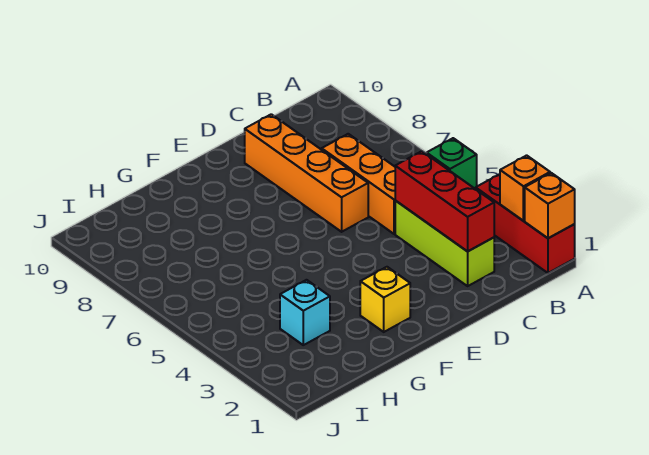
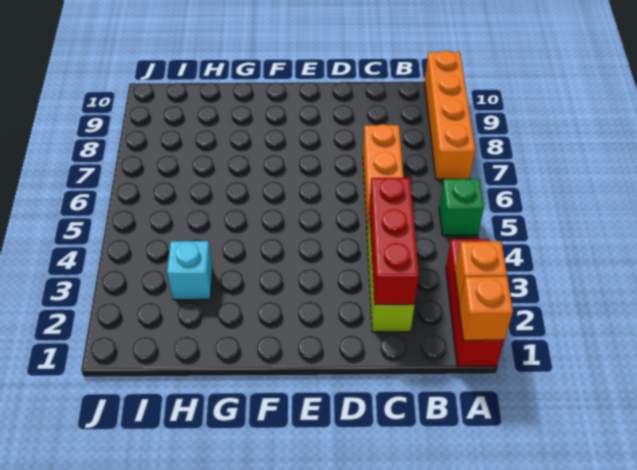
orange brick D6:D9 level 1 -> orange brick A7:A10 level 1
yellow brick F2 level 1 -> none

